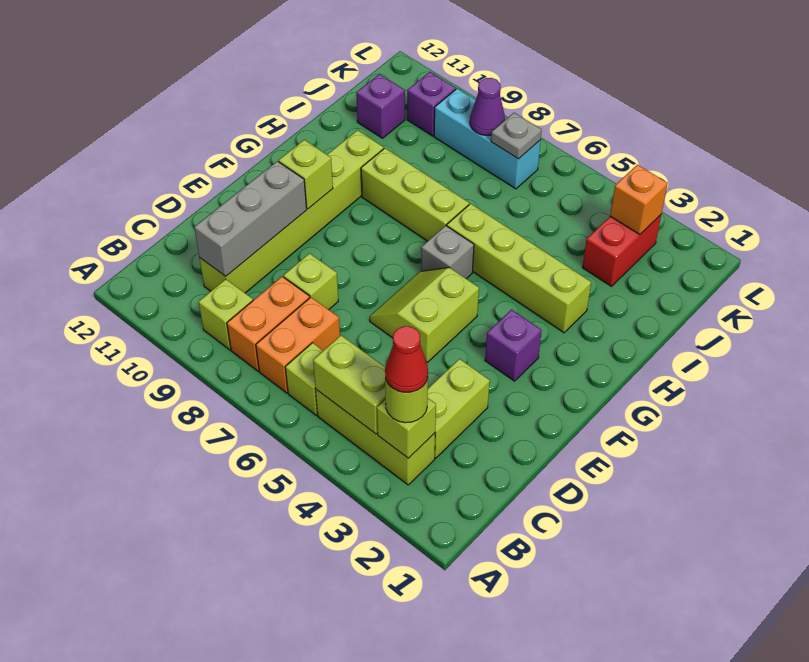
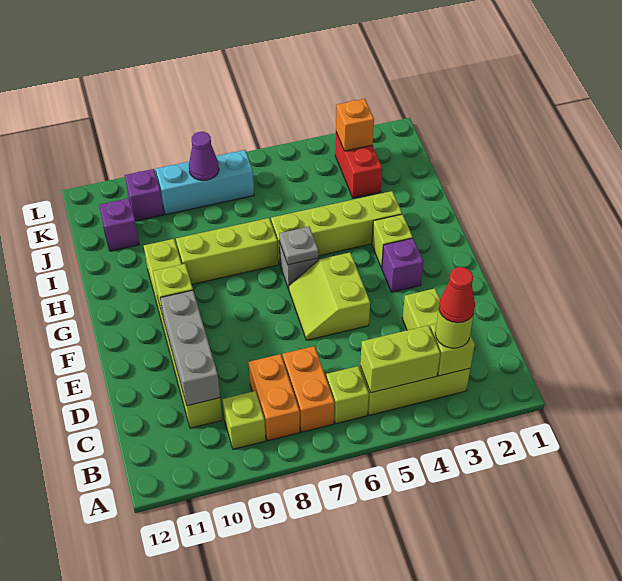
lime brick D8 level 1 -> lime brick G3 level 1
grey plate K7 level 2 -> grey plate G6 level 2

